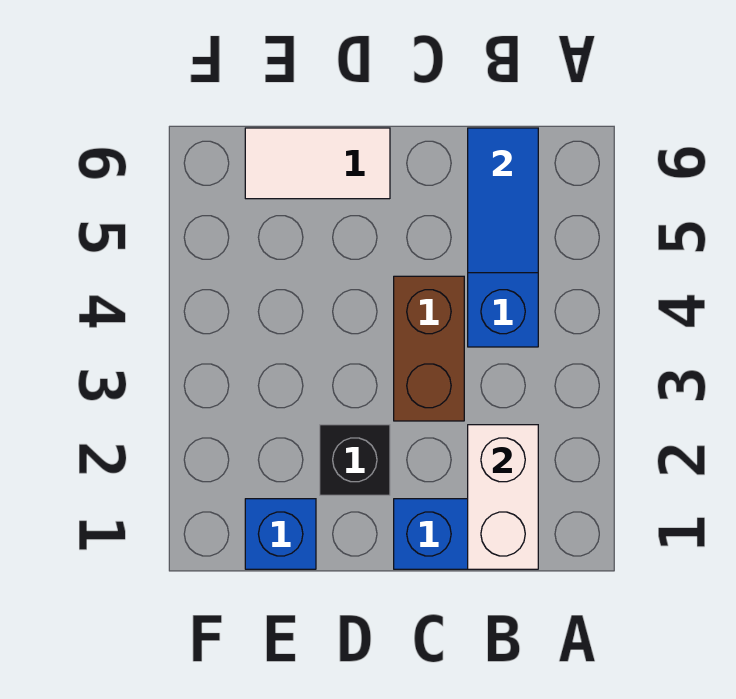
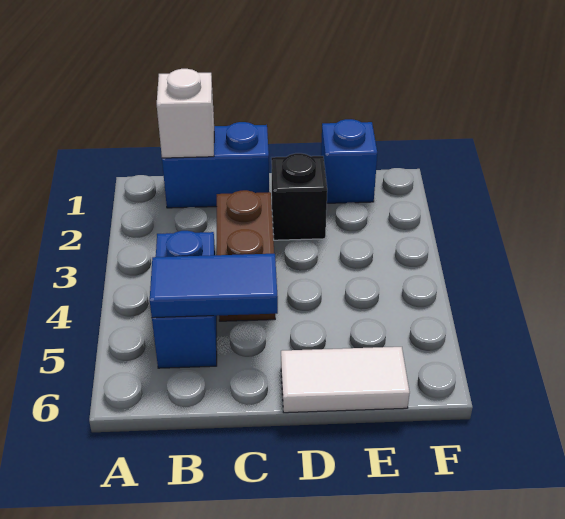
white brick B1:B2 level 2 -> white brick B1 level 2
blue tile B5:B6 level 2 -> blue tile B5:C5 level 2

